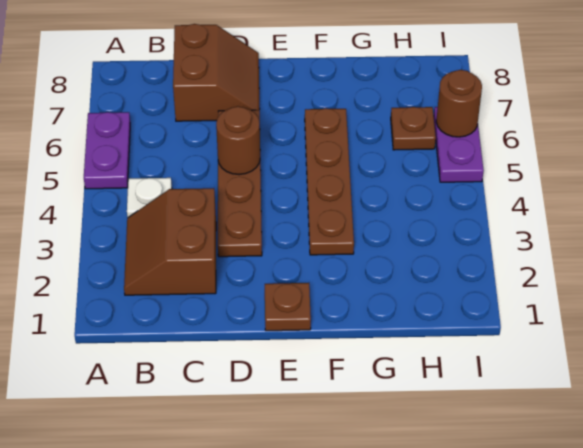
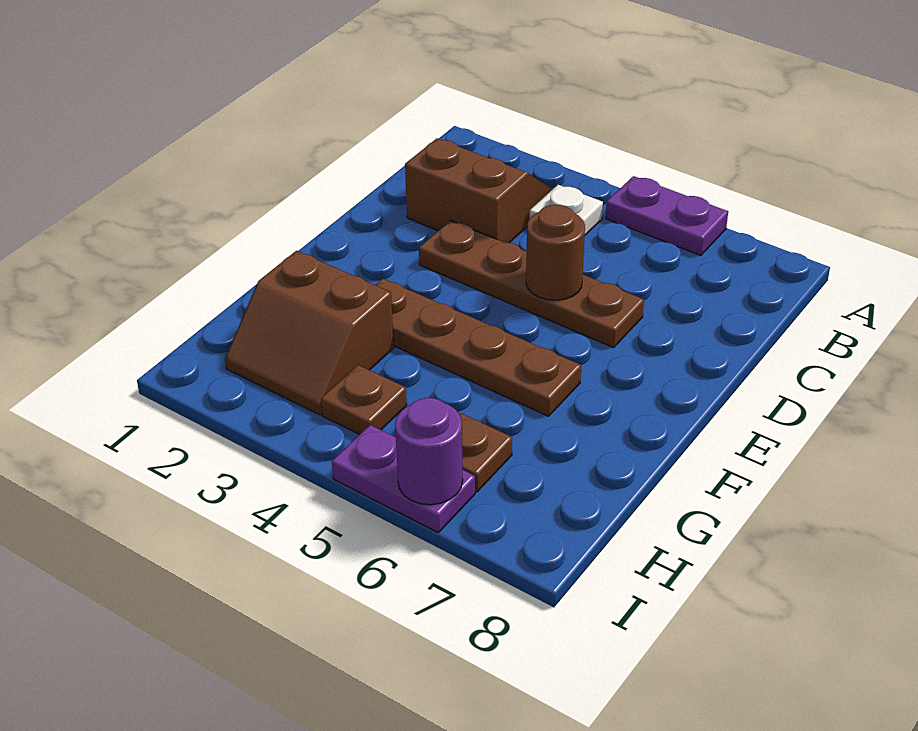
brown slope C7:D8 level 1 top C -> brown slope G2:H3 level 1 top G
brown plate E1 level 1 -> brown plate H4 level 1
brown round brick I6 level 2 -> purple round brick I6 level 2

